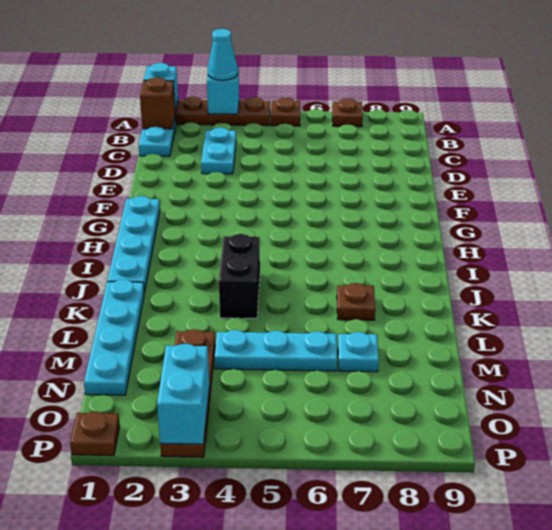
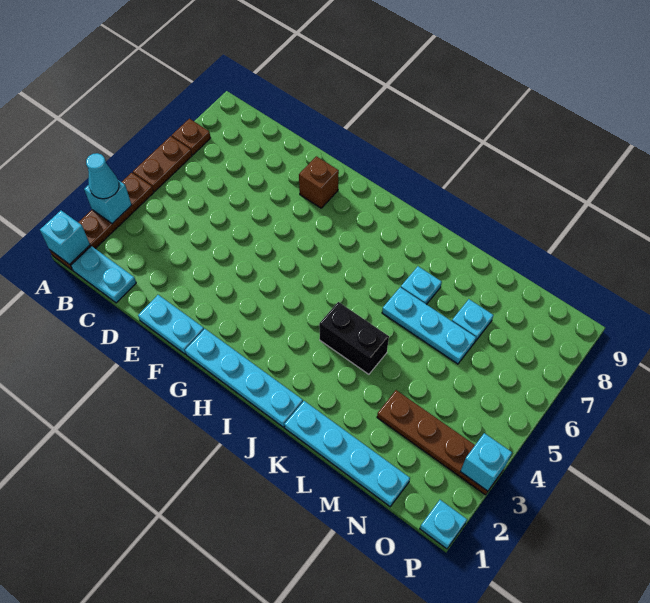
brown plate A5 level 1 -> brown plate A5:A6 level 1
brown brick B1 level 2 -> brown brick F8 level 1
cyan plate C3:D3 level 1 -> cyan plate E1:F1 level 1
brown plate K7 level 1 -> cyan plate K7 level 1
cyan plate M4:M6 level 1 -> cyan plate K6:M6 level 1
cyan brick O3:P3 level 2 -> cyan brick P3 level 2
brown plate P1 level 1 -> cyan plate P1 level 1

